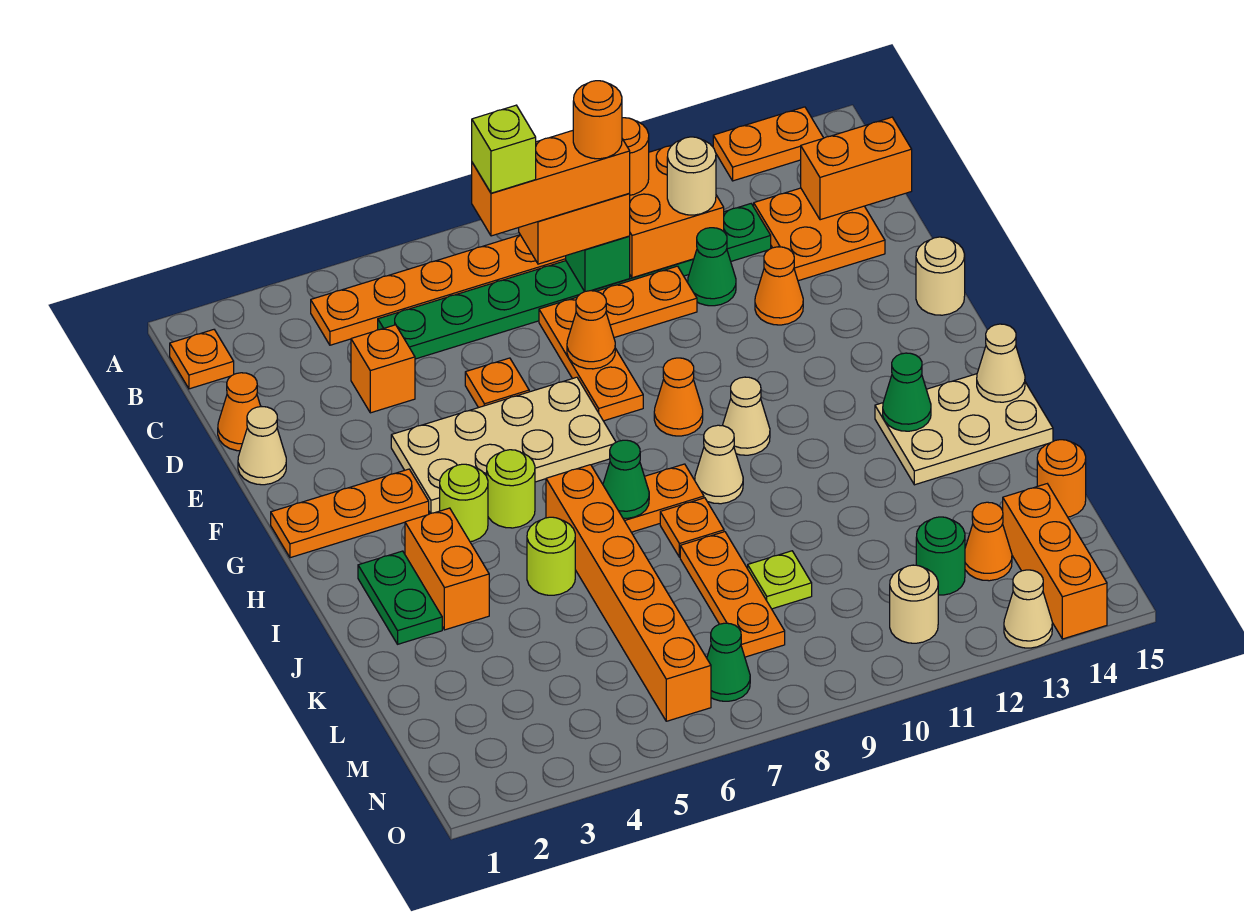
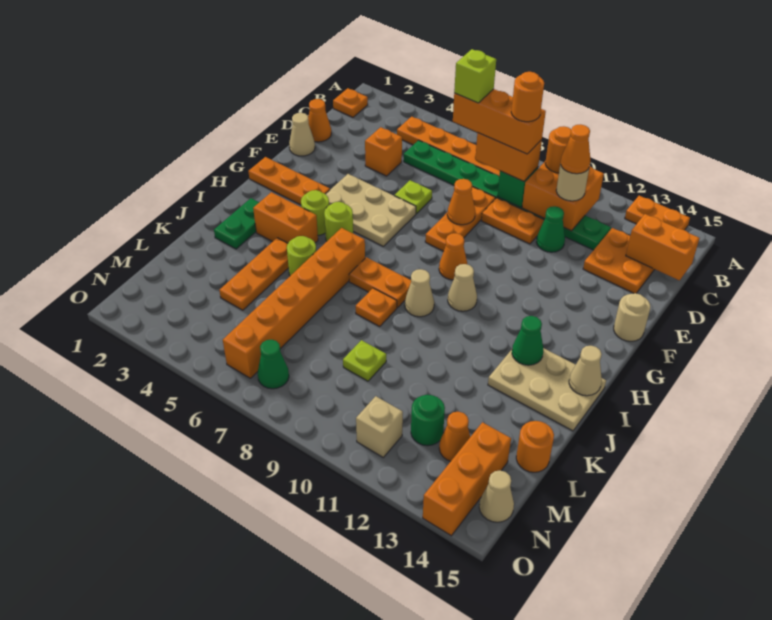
orange plate E6 level 1 -> lime plate E6 level 1
orange cone E12 level 1 -> orange cone C11 level 4
tan plate F4:G7 level 1 -> tan plate F4:G6 level 1
orange brick I3:J3 level 1 -> orange brick I3:I4 level 1
green cone I7 level 2 -> none
orange plate K8:M8 level 1 -> orange plate J4:L4 level 1
tan round brick N11 level 1 -> tan brick N11 level 1
tan cone O13 level 1 -> tan cone N15 level 1

